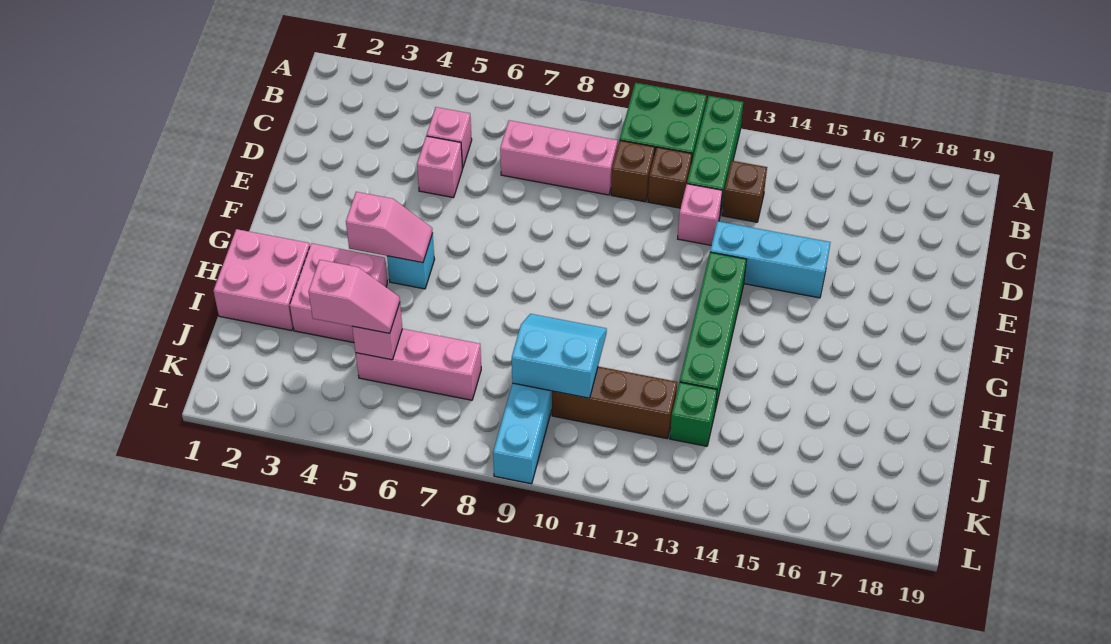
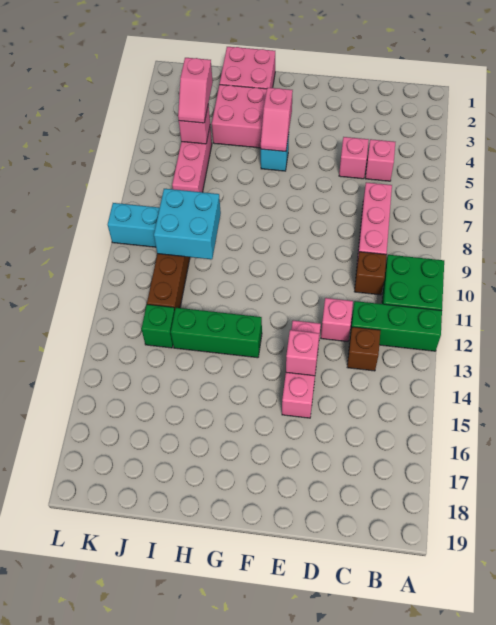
brown brick C11 level 1 -> none
cyan brick E13:E15 level 1 -> pink brick E13:E15 level 1
none -> pink brick E14 level 2
green brick F13:I13 level 1 -> green brick G13:I13 level 1
cyan slope I9:J10 level 2 top J -> cyan brick I9:J10 level 2

